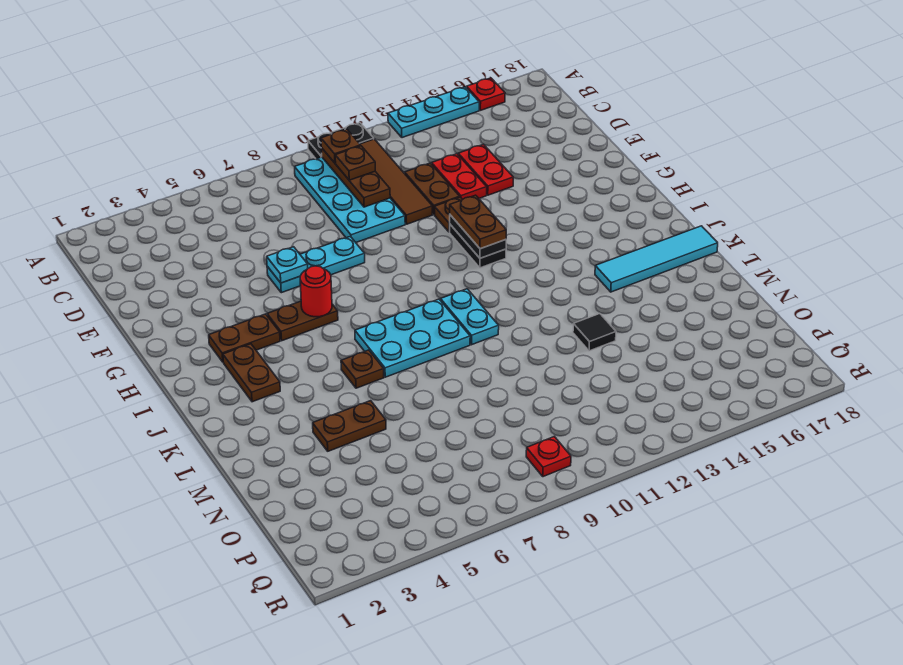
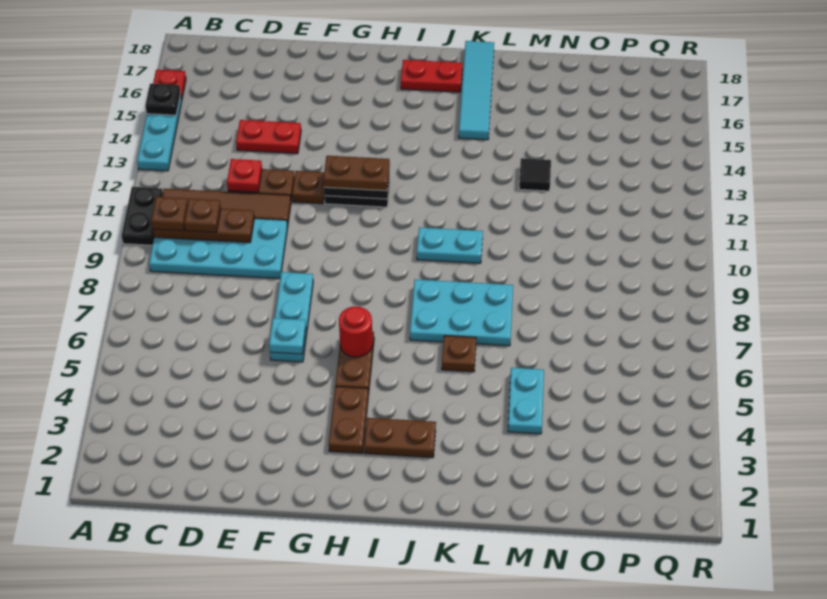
none -> black plate A15 level 2
red plate D13:E13 level 1 -> red plate I17:J17 level 1
cyan plate J7:K9 level 1 -> cyan plate J7:L8 level 1
brown plate M4:M5 level 1 -> cyan plate M4:M5 level 1
red plate Q9 level 1 -> red plate D12 level 2

